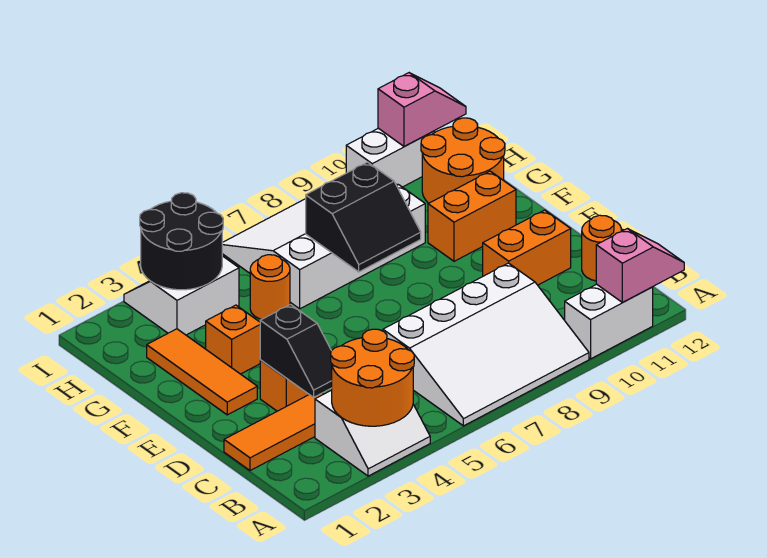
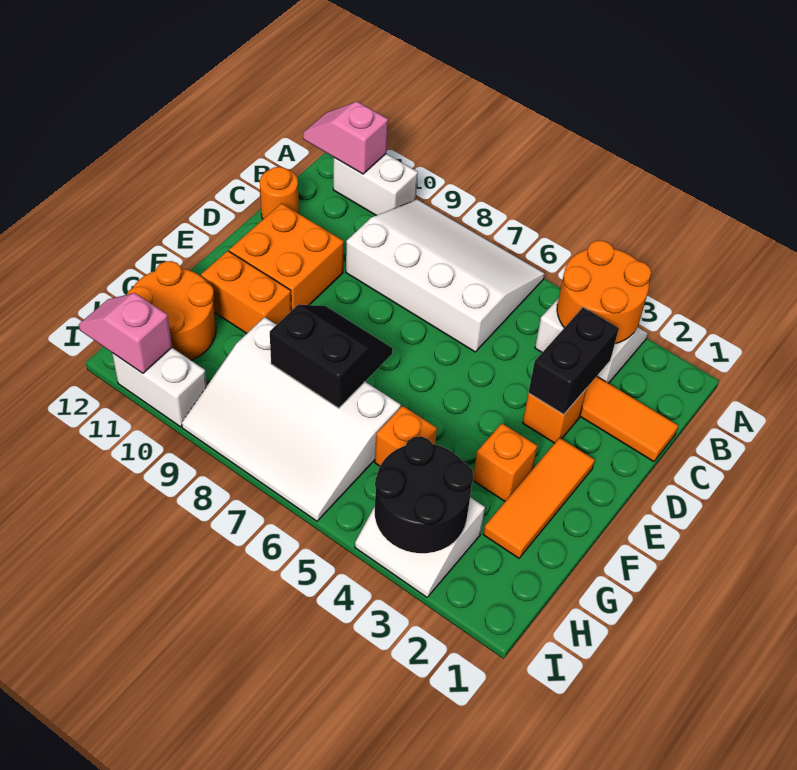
black slope C3:D3 level 2 top D -> black brick C3:D3 level 2
orange brick D10:D11 level 1 -> orange brick D10:E11 level 1
orange round brick G5 level 1 -> orange brick G5 level 1

